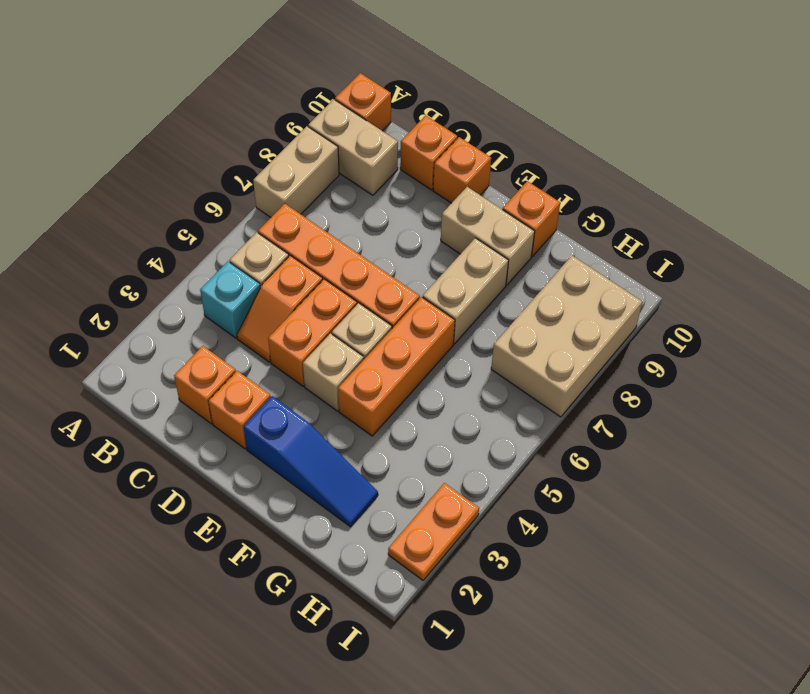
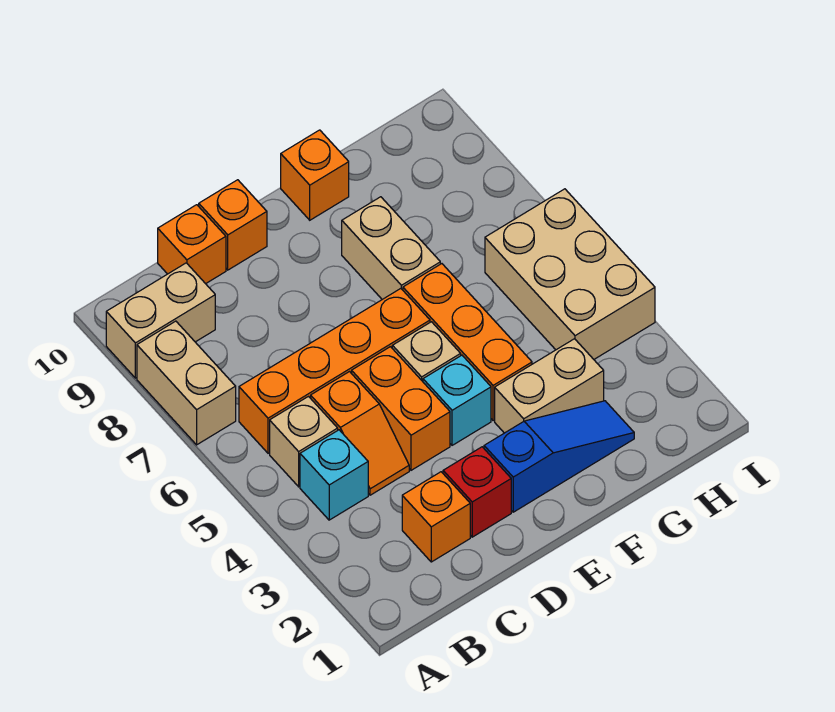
orange brick A10 level 1 -> none
orange brick D2 level 1 -> red brick D2 level 1
tan brick E4 level 1 -> cyan brick E4 level 1
tan brick E9:F9 level 1 -> tan brick F3:G3 level 1
tan brick H7:I9 level 1 -> tan brick H4:I6 level 1
orange plate I2:I3 level 1 -> none

